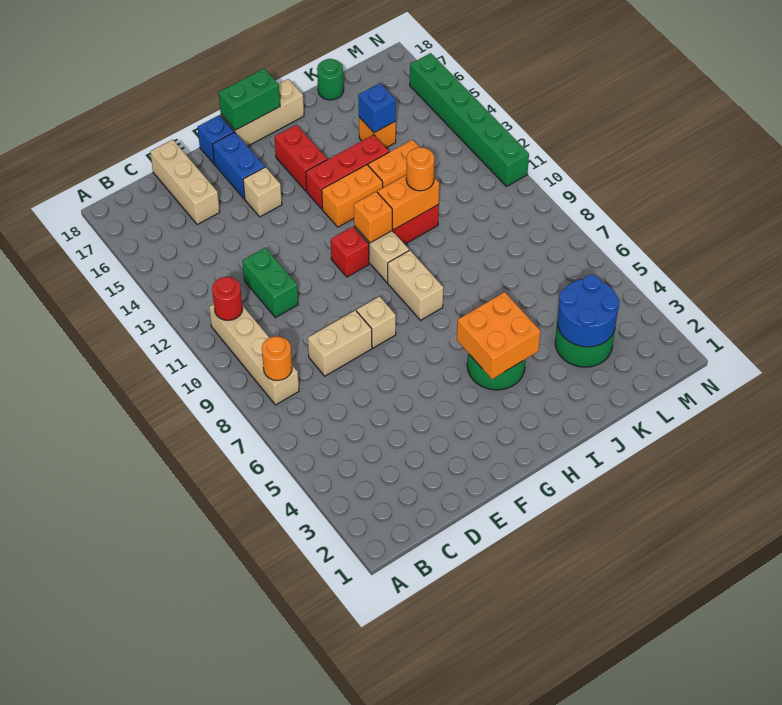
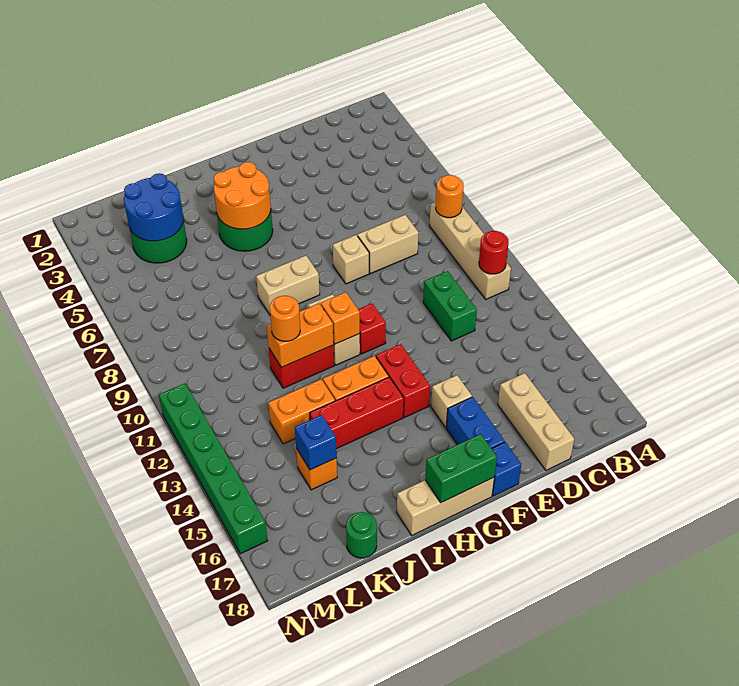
orange brick H4:I5 level 2 -> orange round brick H4:I5 level 2
tan brick H8:H9 level 1 -> tan brick H8:I8 level 1
red brick H15:H16 level 1 -> red brick G13:G14 level 1

